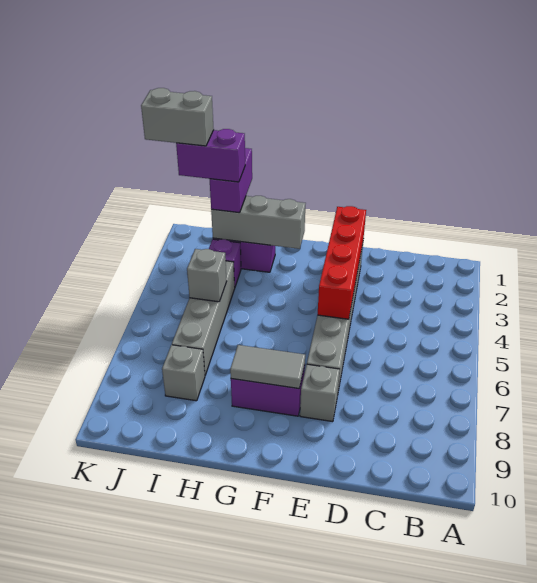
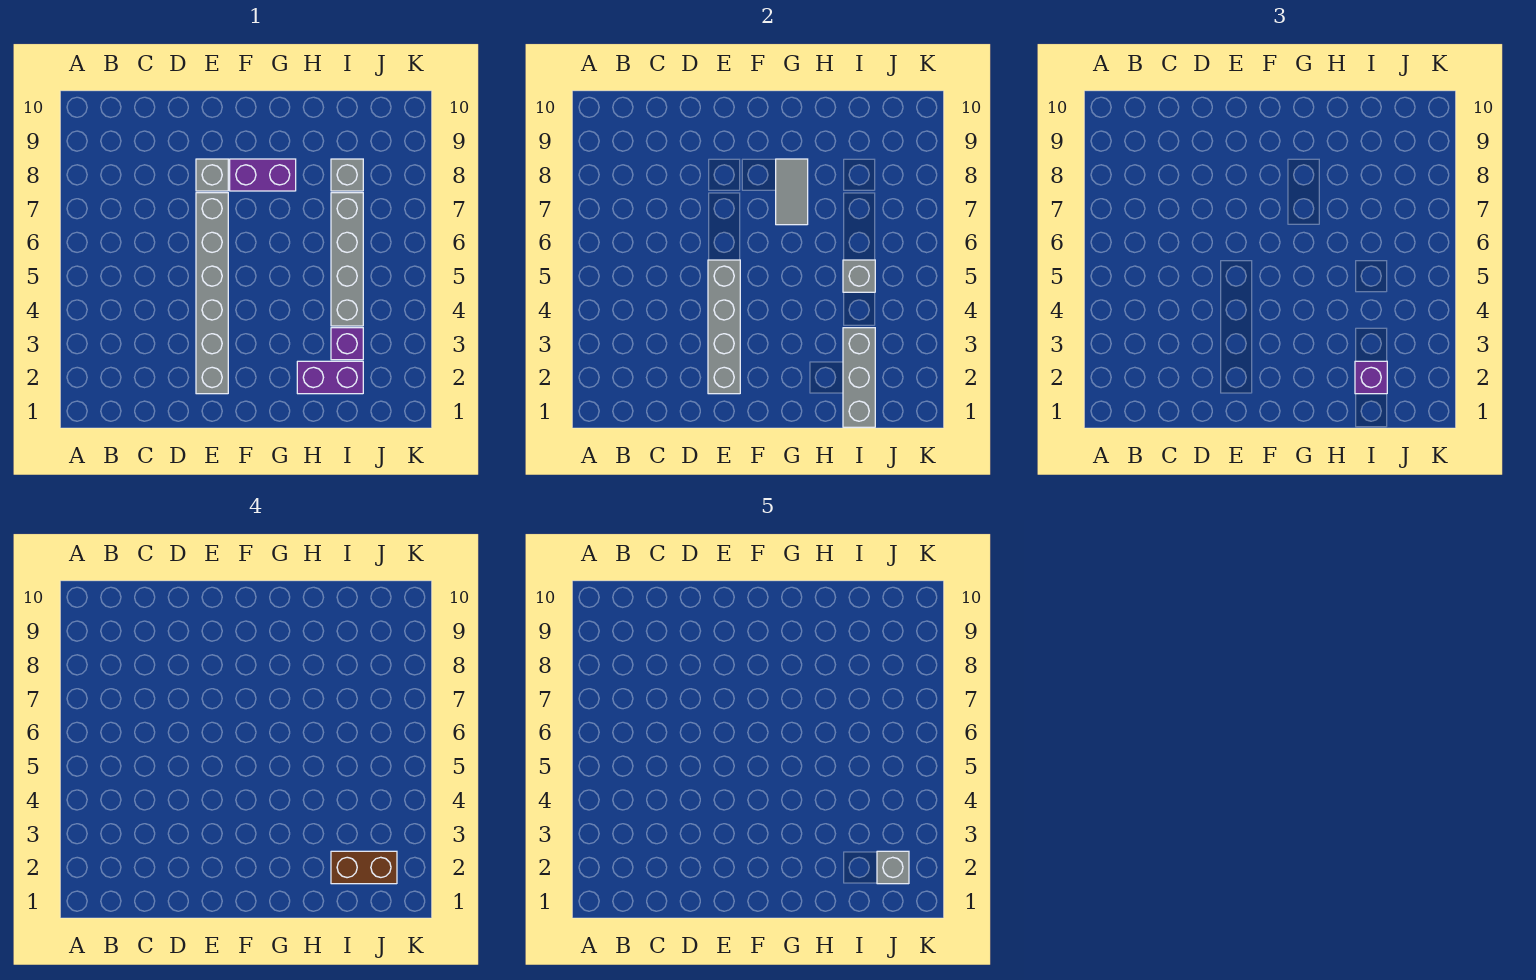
red brick E2:E5 level 2 -> grey brick E2:E5 level 2
grey tile F8:G8 level 2 -> grey tile G7:G8 level 2
grey brick G2:I2 level 2 -> grey brick I1:I3 level 2
purple brick I1:I2 level 3 -> purple brick I2 level 3
purple brick I2:J2 level 4 -> brown brick I2:J2 level 4
grey brick J2:K2 level 5 -> grey brick J2 level 5

